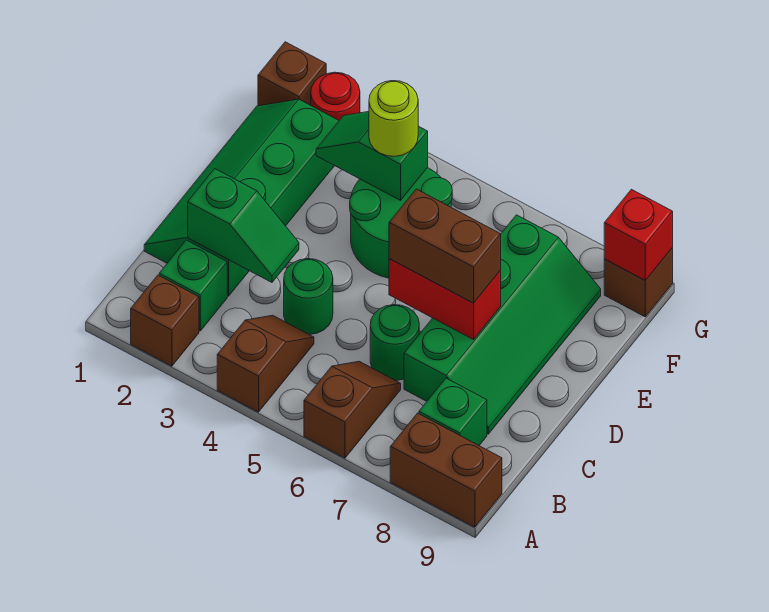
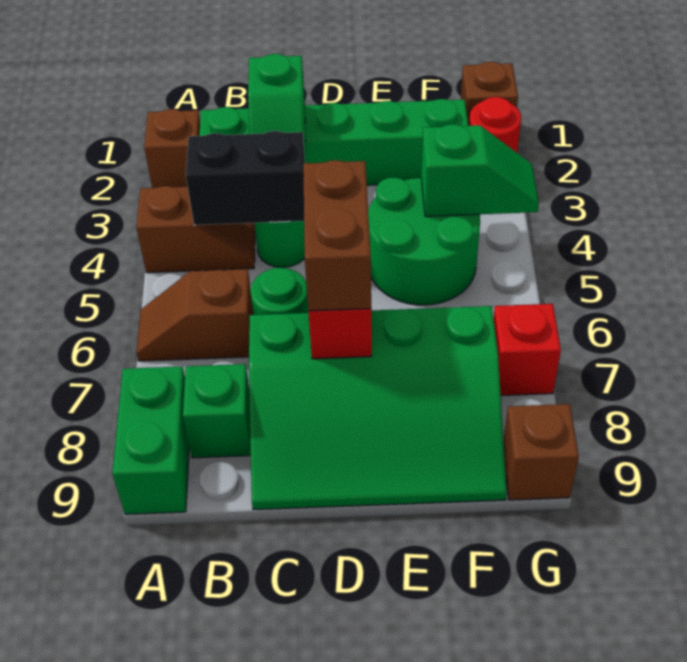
brown slope A6:B6 level 1 top A -> brown slope A6:B6 level 1 top B
brown brick A8:A9 level 1 -> green brick A8:A9 level 1
none -> black brick B4:C4 level 2
green slope C7:F8 level 1 top 7 -> green slope C7:F9 level 1 top 7
green slope F3:F4 level 2 top 4 -> green slope F4:G4 level 2 top F
lime round brick F4 level 3 -> none
red brick G9 level 2 -> red brick G7 level 1

